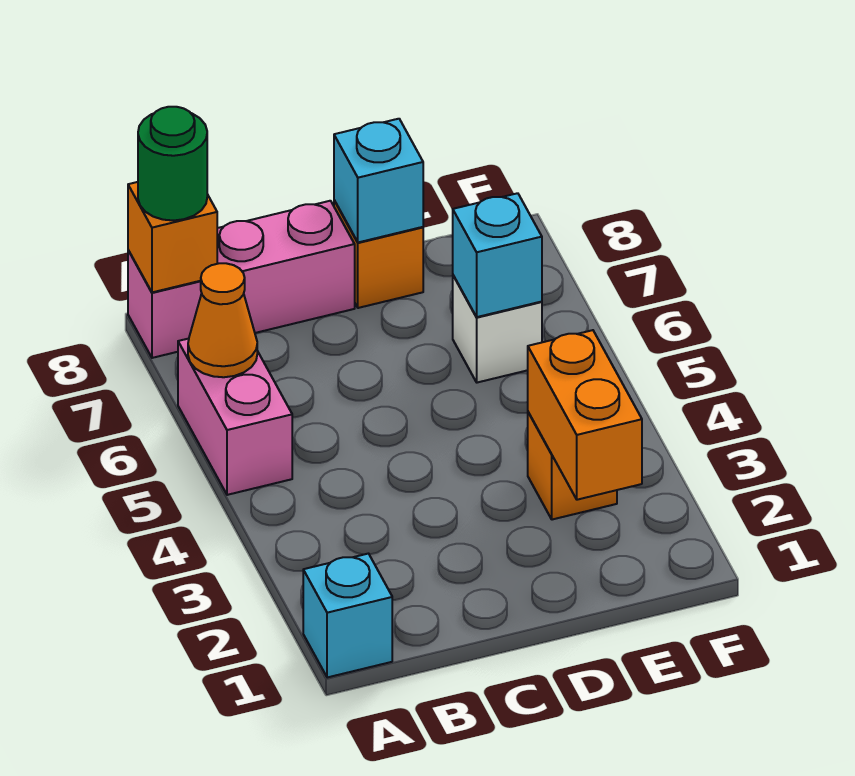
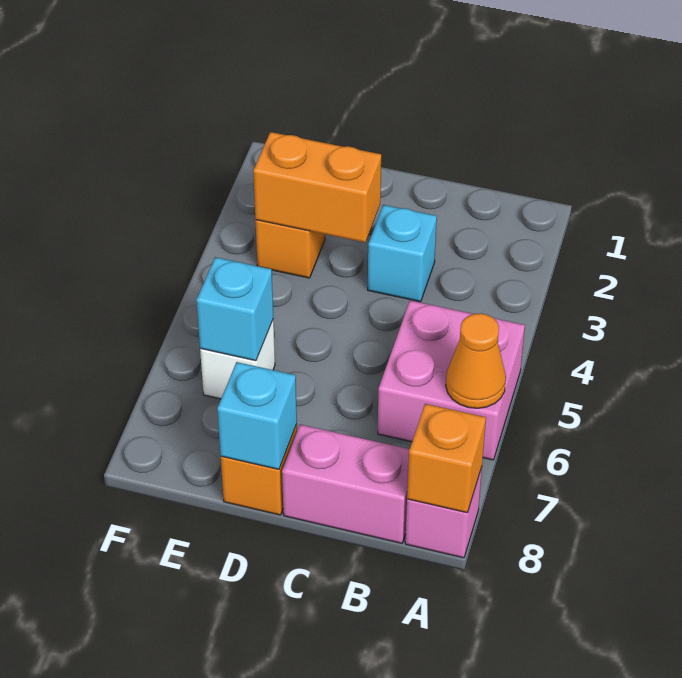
cyan brick A1 level 1 -> cyan brick C3 level 1
pink brick A5:A6 level 1 -> pink brick A5:B6 level 1
green round brick A8 level 3 -> none
orange brick E2:E3 level 2 -> orange brick D3:E3 level 2

